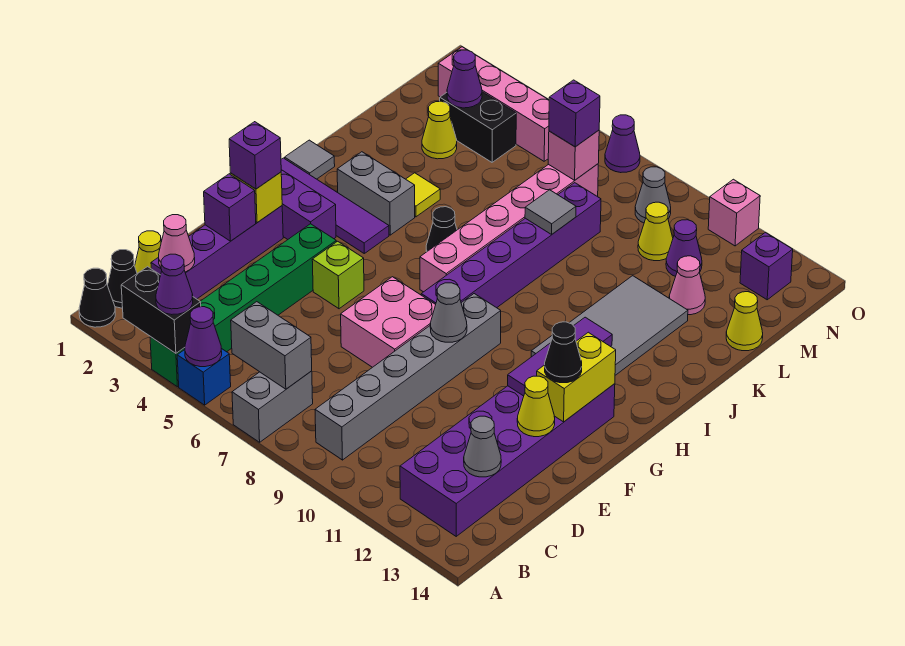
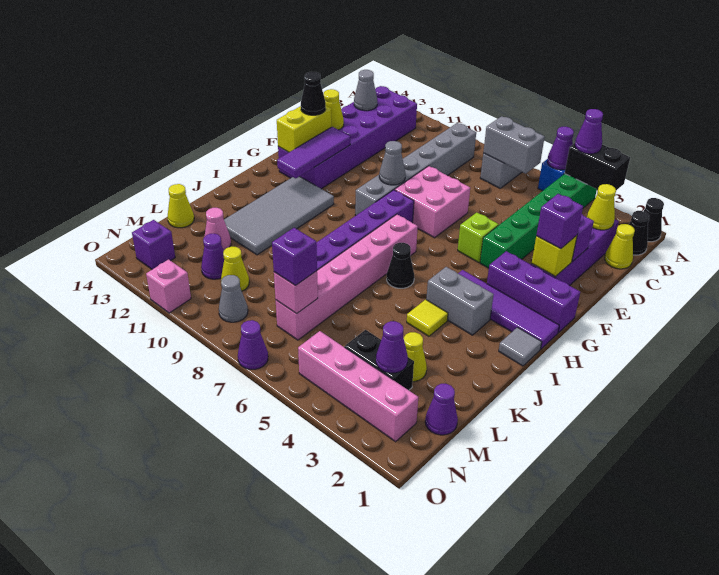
pink cone C2 level 2 -> yellow cone C2 level 2
grey tile K8 level 2 -> none
none -> purple cone M1 level 1

